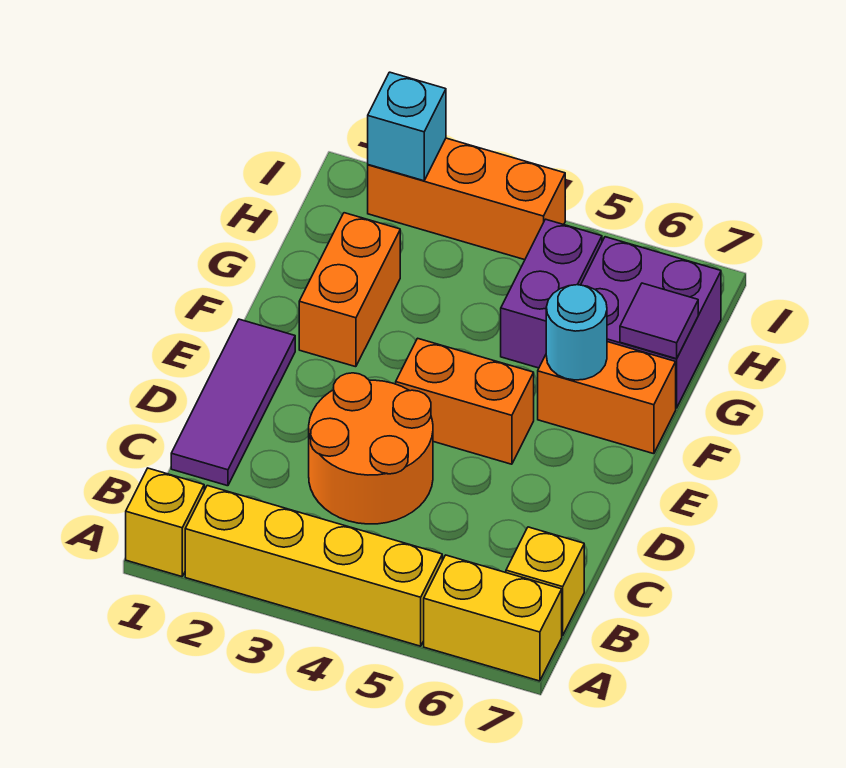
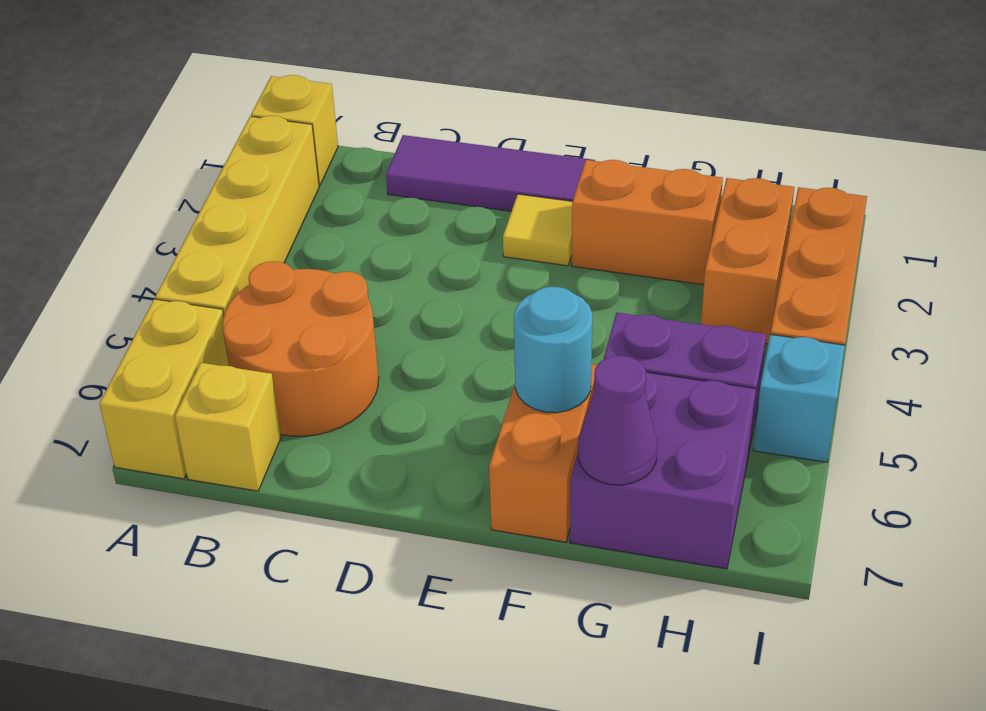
orange round brick C3:D4 level 1 -> orange round brick B5:C6 level 1
none -> yellow tile E2 level 1
orange brick E4:E5 level 1 -> orange brick H2:H3 level 1
purple tile G7 level 2 -> purple cone G7 level 2
cyan brick I2 level 2 -> cyan brick I5 level 1

